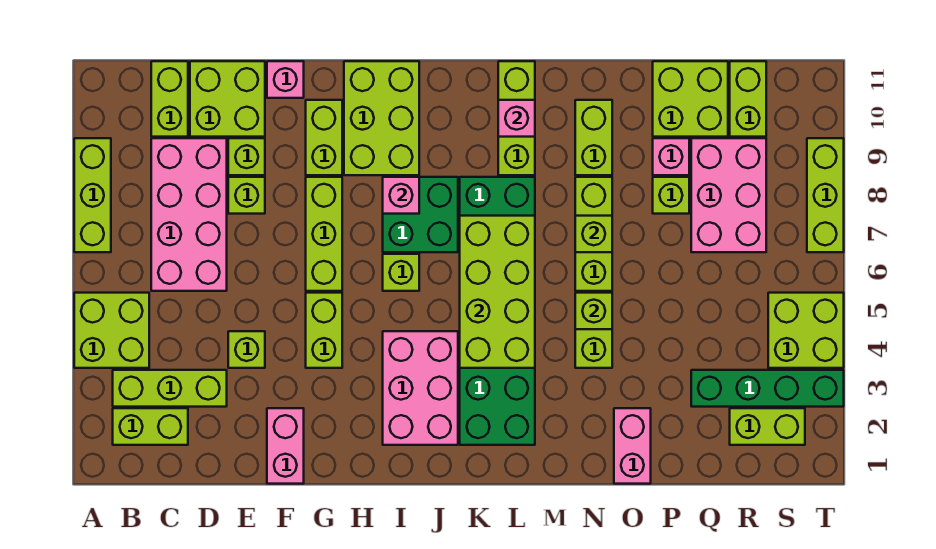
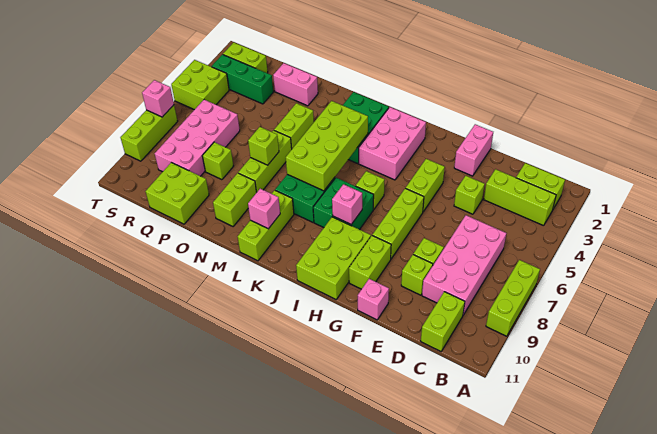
lime brick A4:B5 level 1 -> none
lime brick D10:E11 level 1 -> none
lime brick N5 level 2 -> none
pink brick O1:O2 level 1 -> pink brick O2:P2 level 1
pink brick P9 level 1 -> pink brick T7 level 2
green brick Q3:T3 level 1 -> green brick Q3:S3 level 1
pink brick Q7:R9 level 1 -> pink brick Q6:R9 level 1
lime brick R10:R11 level 1 -> none

